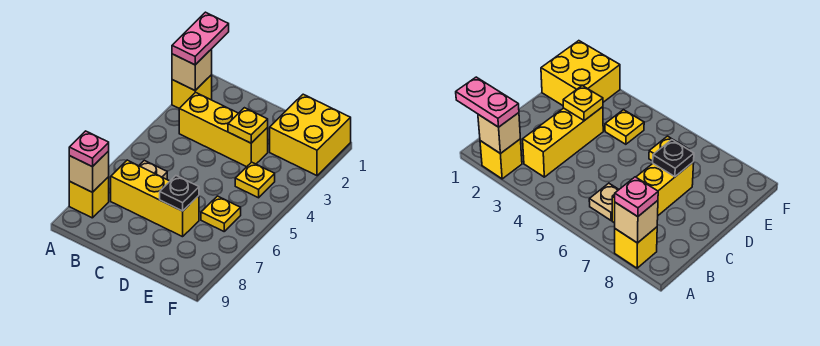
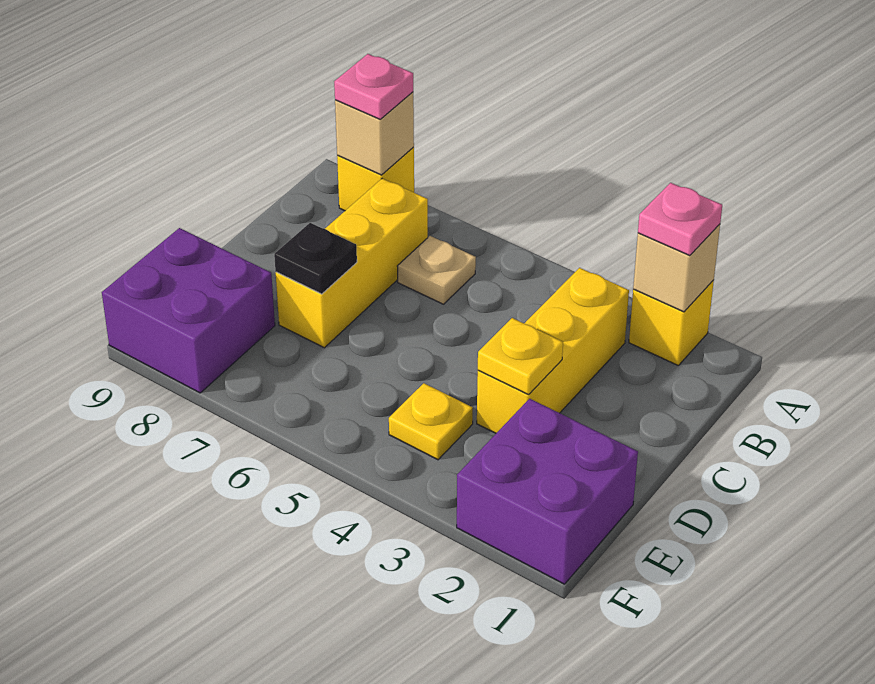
pink plate A1:A2 level 3 -> pink plate A2 level 3
yellow brick E1:F2 level 1 -> purple brick E1:F2 level 1
yellow plate E6 level 1 -> none
none -> purple brick E8:F9 level 1

